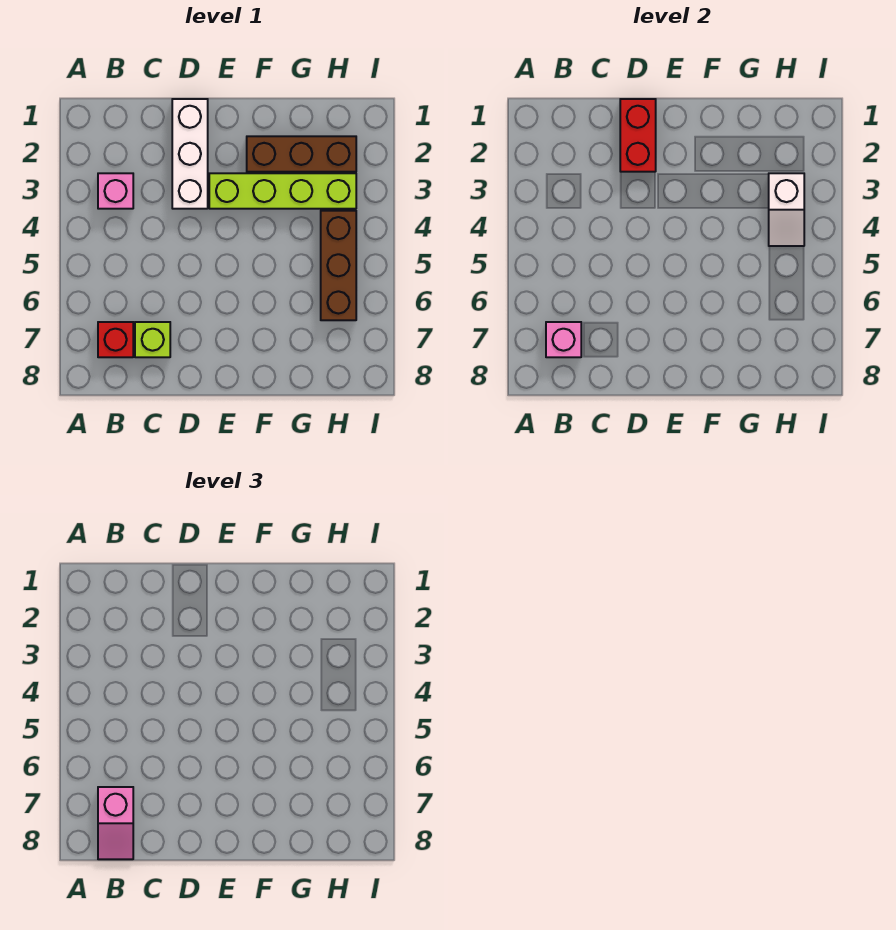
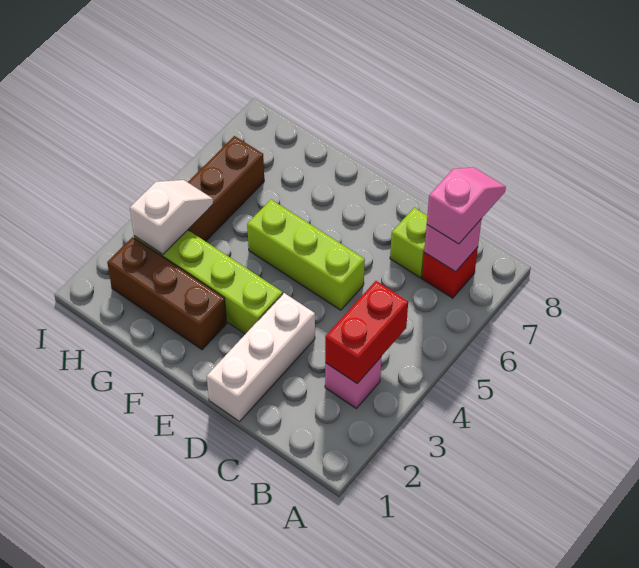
red brick D1:D2 level 2 -> red brick B3:B4 level 2
none -> lime brick D5:F5 level 1

